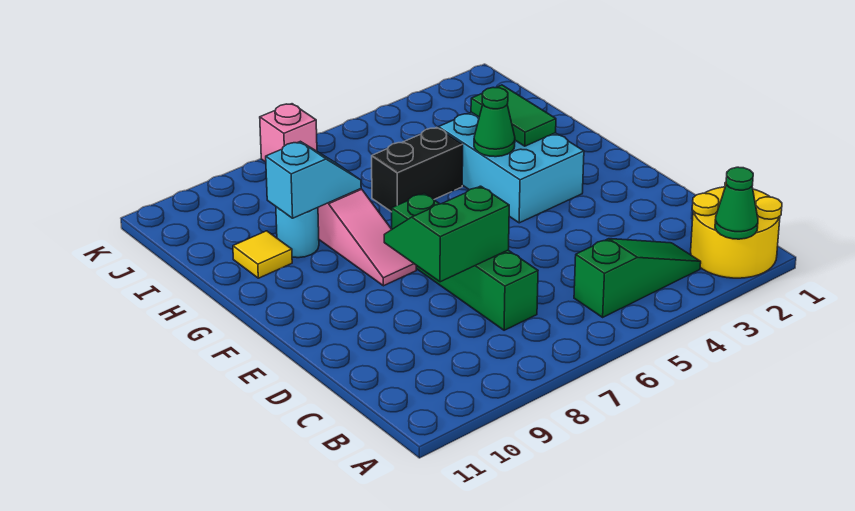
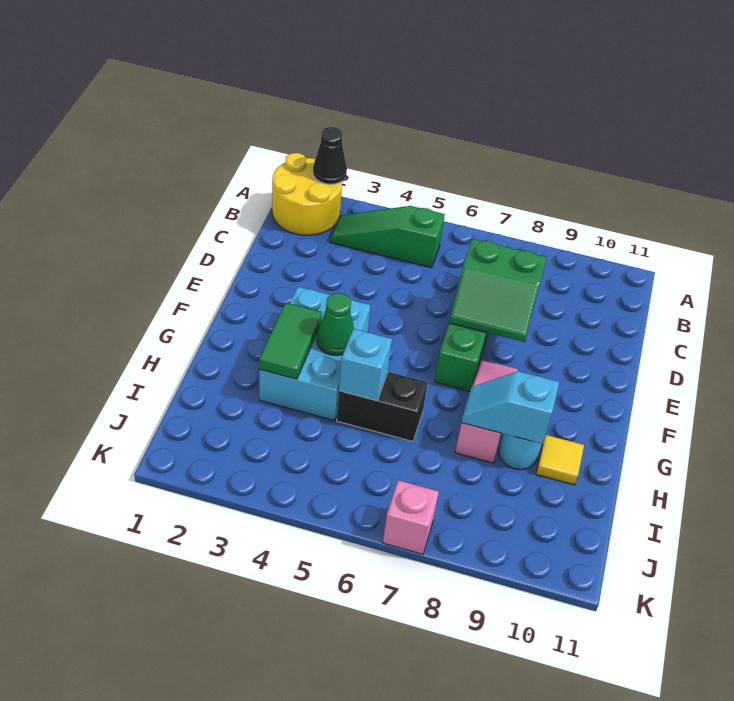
green cone A2 level 2 -> black cone A2 level 2
none -> cyan brick H5 level 2

